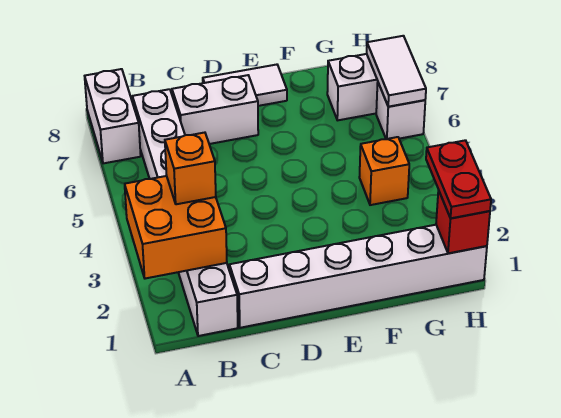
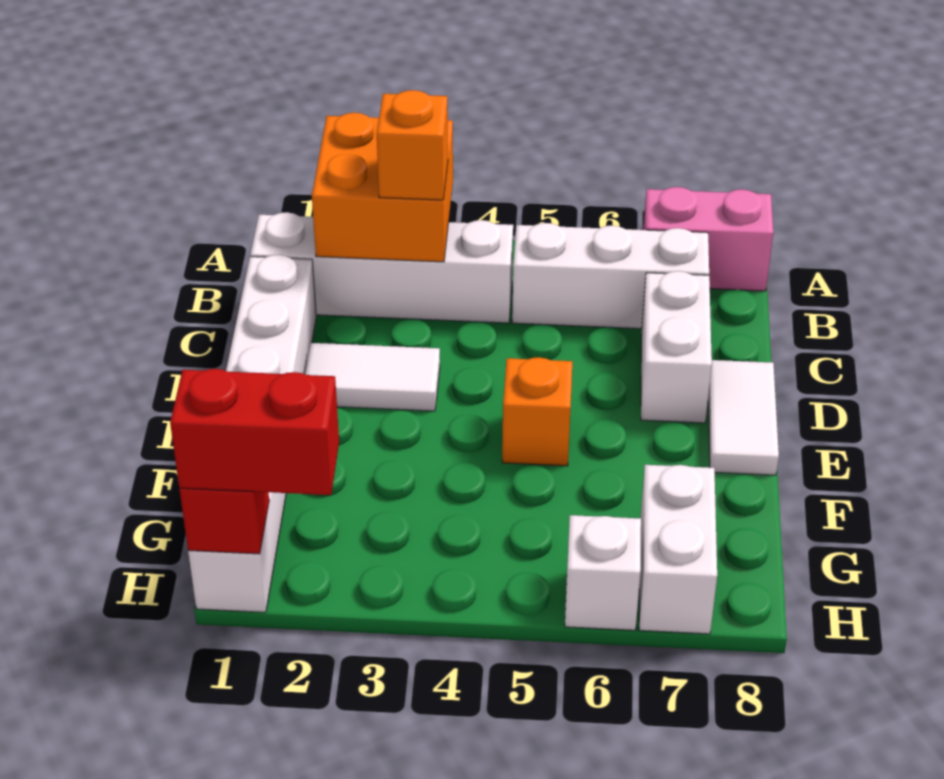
white brick A7:A8 level 1 -> pink brick A7:A8 level 1
orange brick G4 level 1 -> orange brick E5 level 1
red plate H1:H2 level 3 -> red brick H1:H2 level 3
white tile H6:H7 level 2 -> white tile D2:D3 level 1

